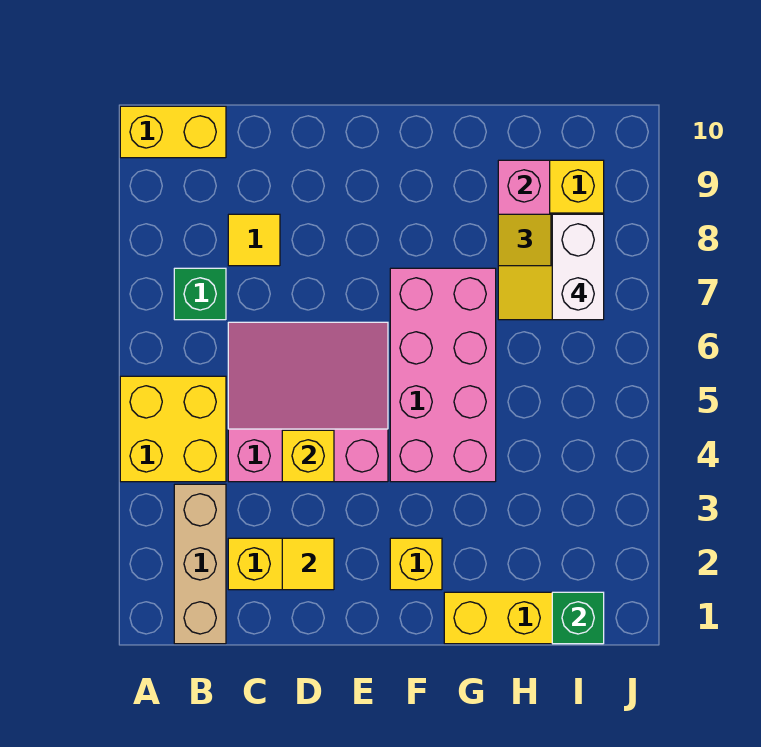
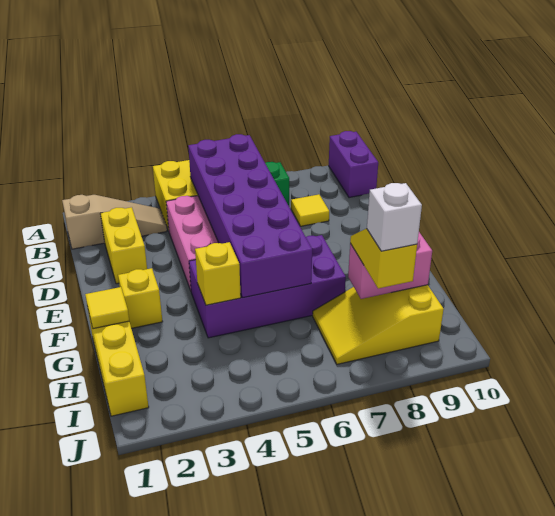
yellow brick A10:B10 level 1 -> purple brick A10:B10 level 1
tan brick B1:B3 level 1 -> tan slope B1:B3 level 1 top 1
none -> purple brick B5:G6 level 2
yellow tile D2 level 2 -> yellow tile G1 level 2
yellow brick D4 level 2 -> yellow brick G4 level 2
pink brick F4:G7 level 1 -> purple brick F4:G7 level 1
green brick I1 level 2 -> none
white brick I7:I8 level 4 -> white brick I8 level 4

